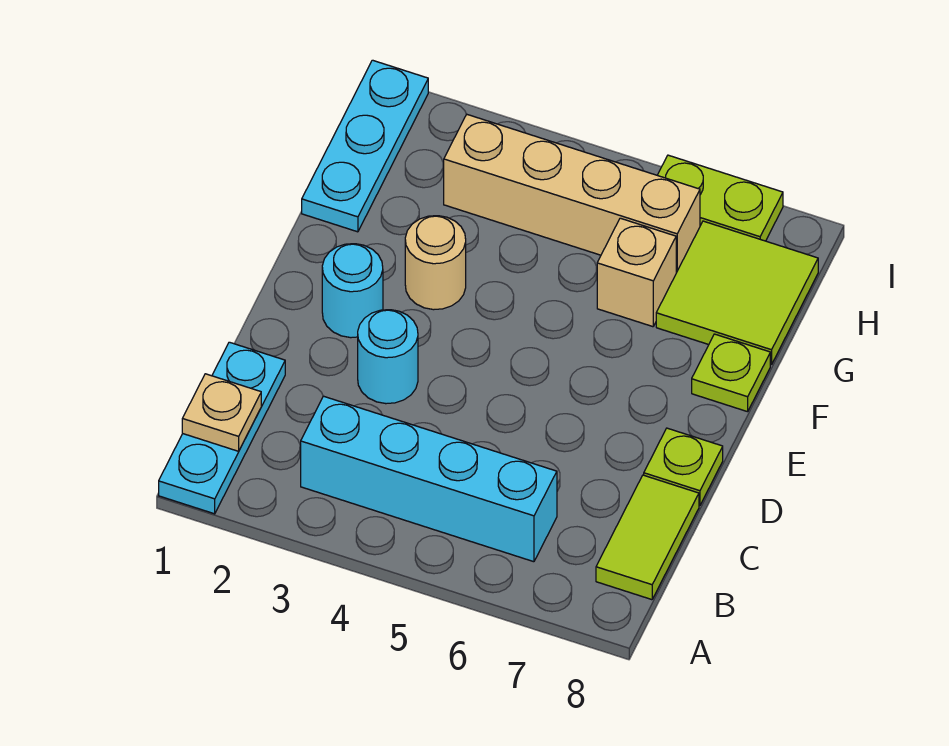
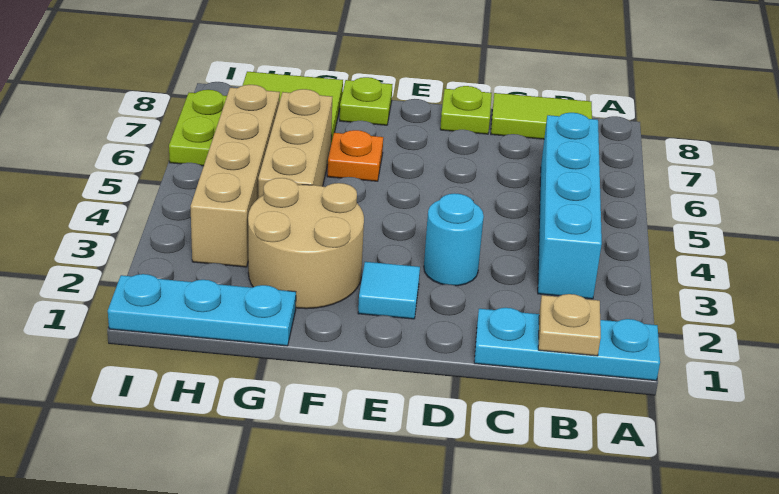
cyan round brick E2 level 1 -> cyan tile E2 level 1
tan round brick F3 level 1 -> tan round brick F2:G3 level 1
none -> orange plate F6 level 1
tan brick G6 level 1 -> tan brick G4:G6 level 1

